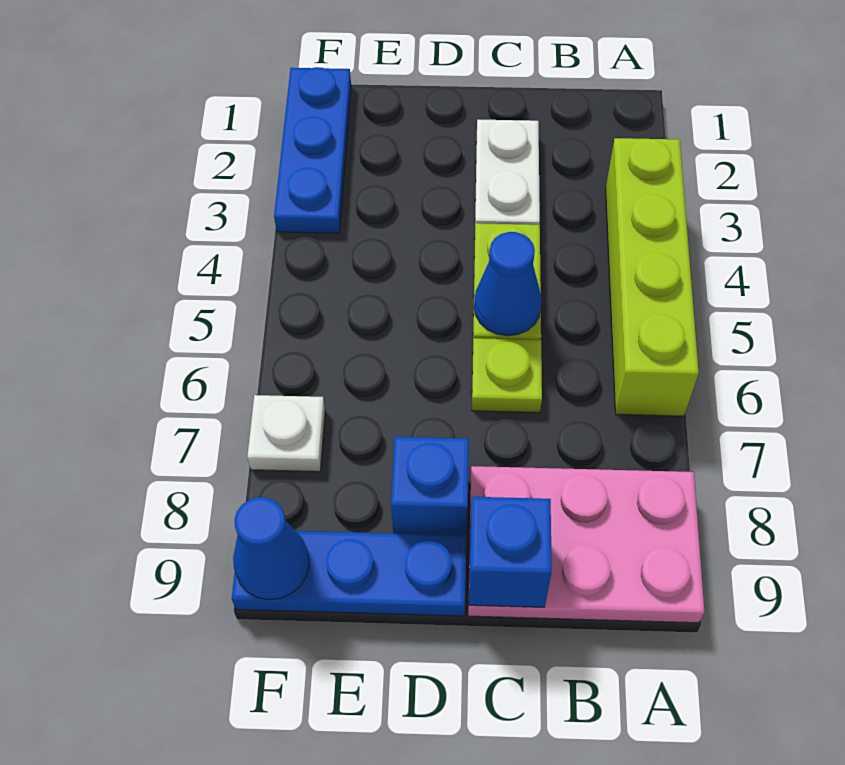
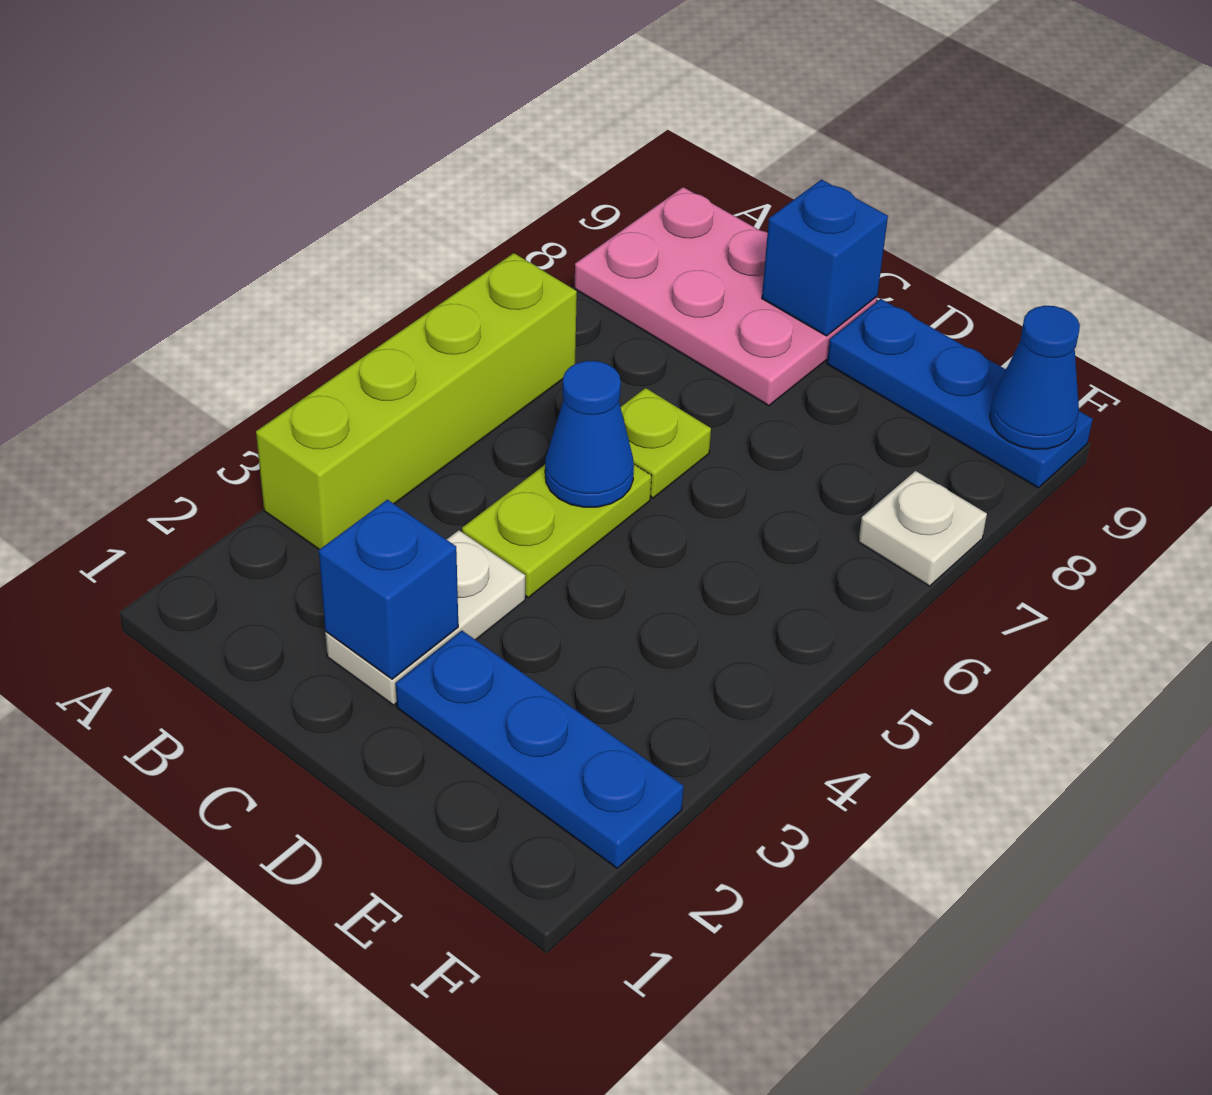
blue brick D8 level 1 -> blue brick C2 level 2
blue plate F1:F3 level 1 -> blue plate D2:F2 level 1

